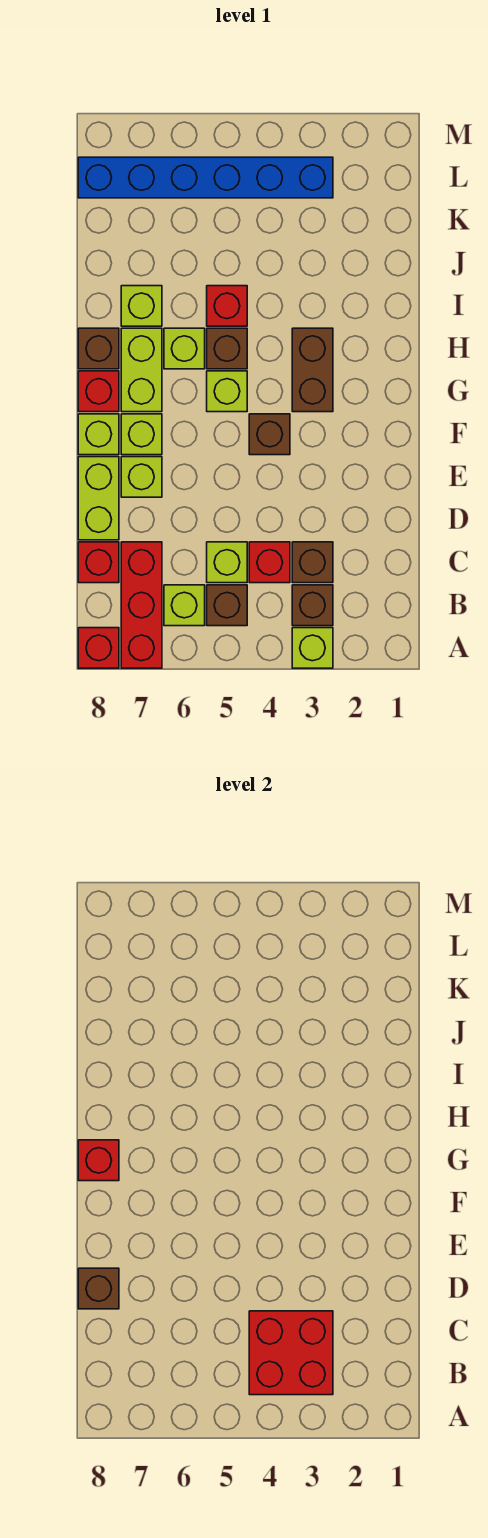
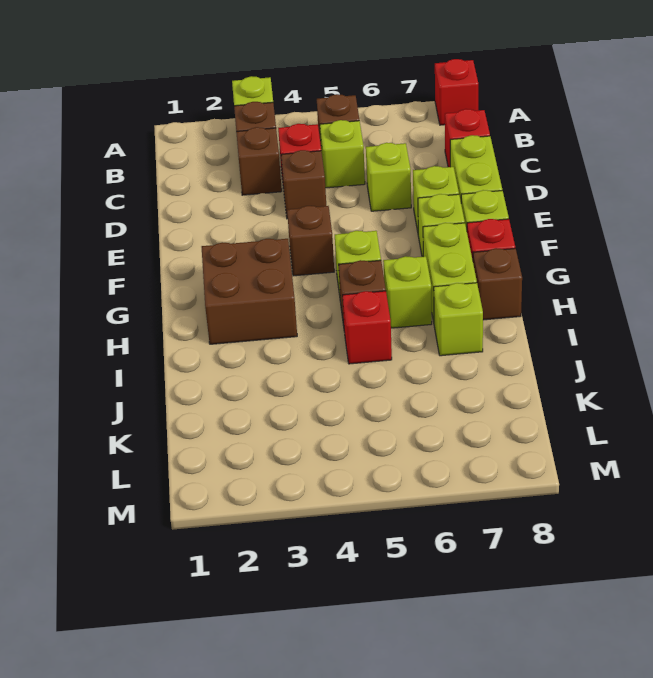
red brick A7:C7 level 1 -> none
red brick B3:C4 level 2 -> none
lime brick B6 level 1 -> lime brick D6 level 1
brown brick D8 level 2 -> brown brick D4 level 1
brown brick G3:H3 level 1 -> brown brick G2:H3 level 1
red brick G8 level 2 -> none
blue brick L3:L8 level 1 -> none

